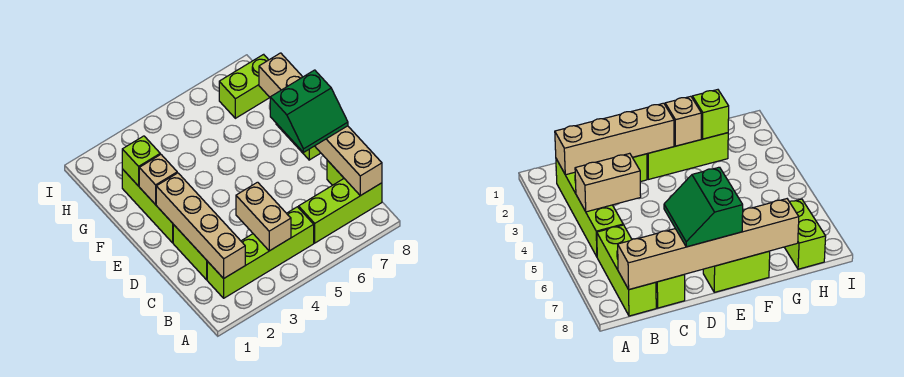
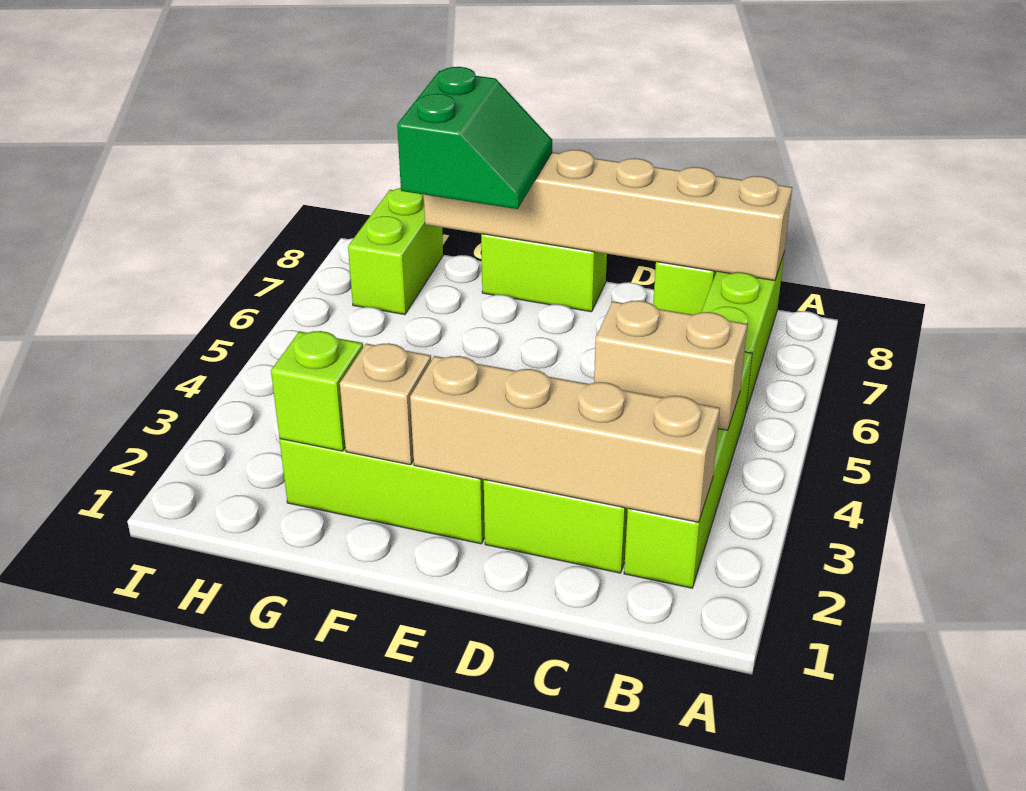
green slope D7:E8 level 3 top E -> green slope F7:G8 level 3 top G

